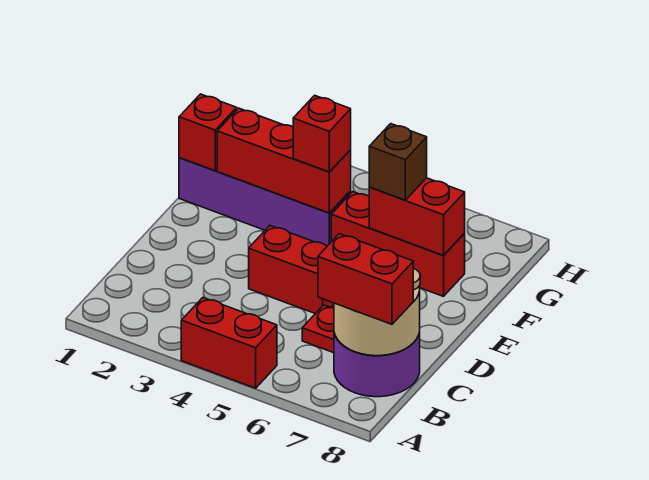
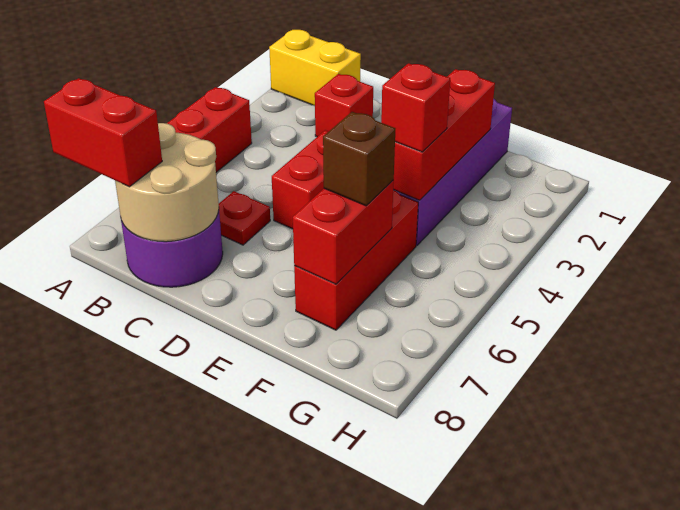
none -> yellow brick A1:B1 level 1
red brick B7:B8 level 3 -> red brick A8:B8 level 3
red brick F1 level 2 -> red brick C2 level 1

